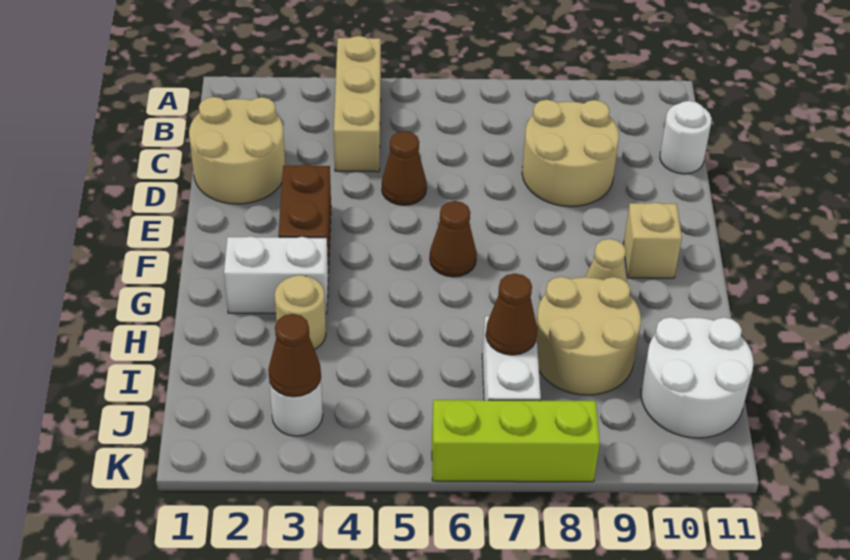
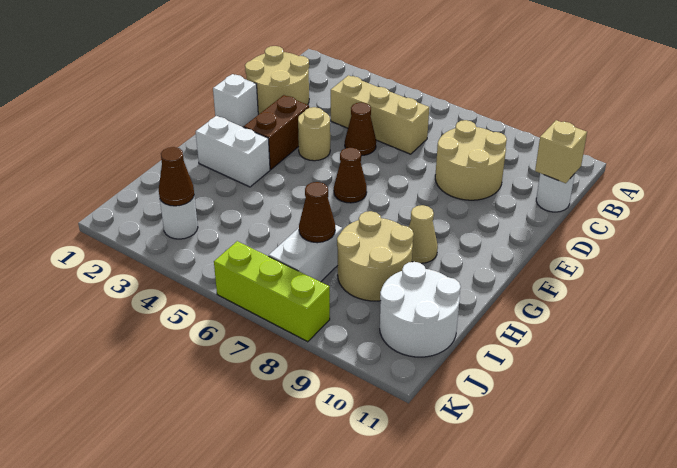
tan brick A4:C4 level 1 -> tan brick C4:C6 level 1
none -> white brick E1 level 1
tan brick F10 level 1 -> tan brick C11 level 2
tan round brick H3 level 1 -> tan round brick E4 level 1

